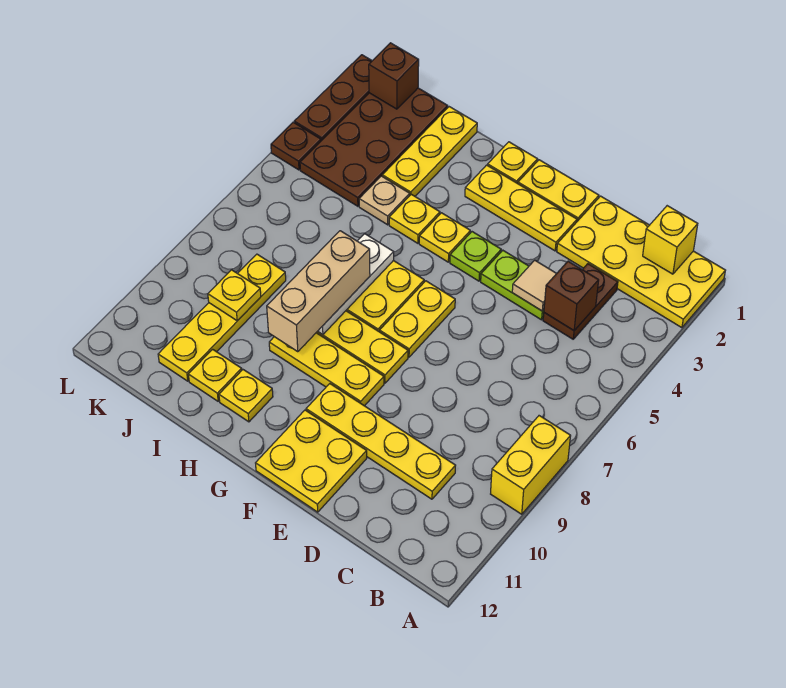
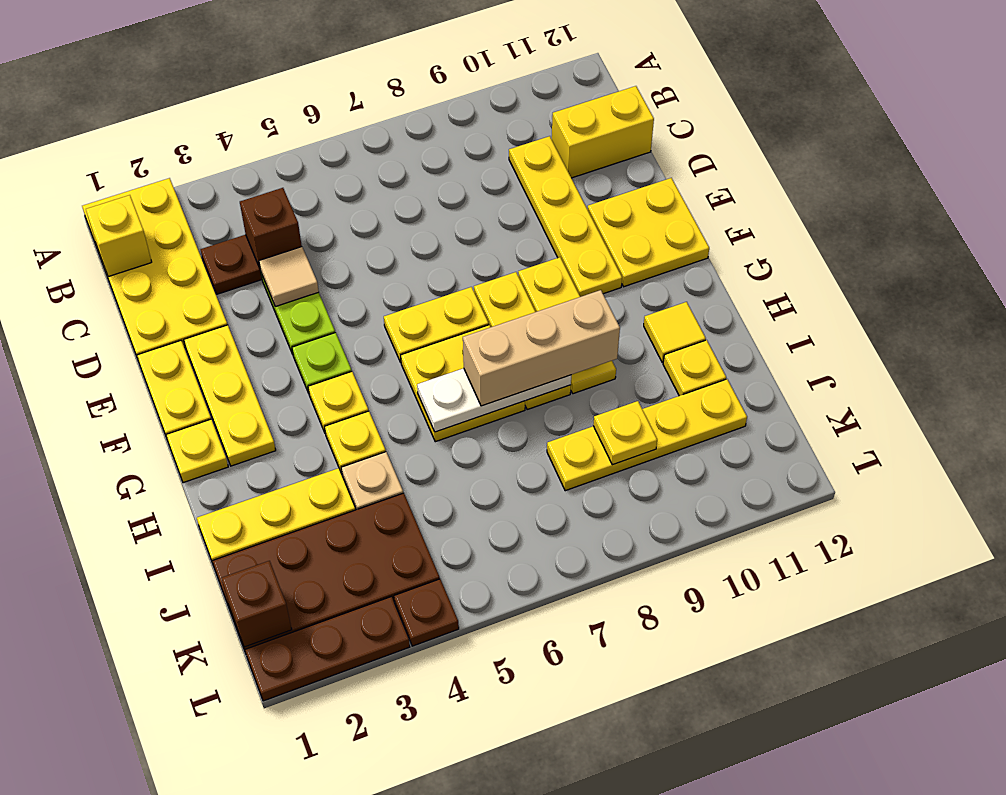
yellow brick A8:A9 level 1 -> yellow brick C11:C12 level 1
yellow plate H11 level 1 -> yellow tile H11 level 1

